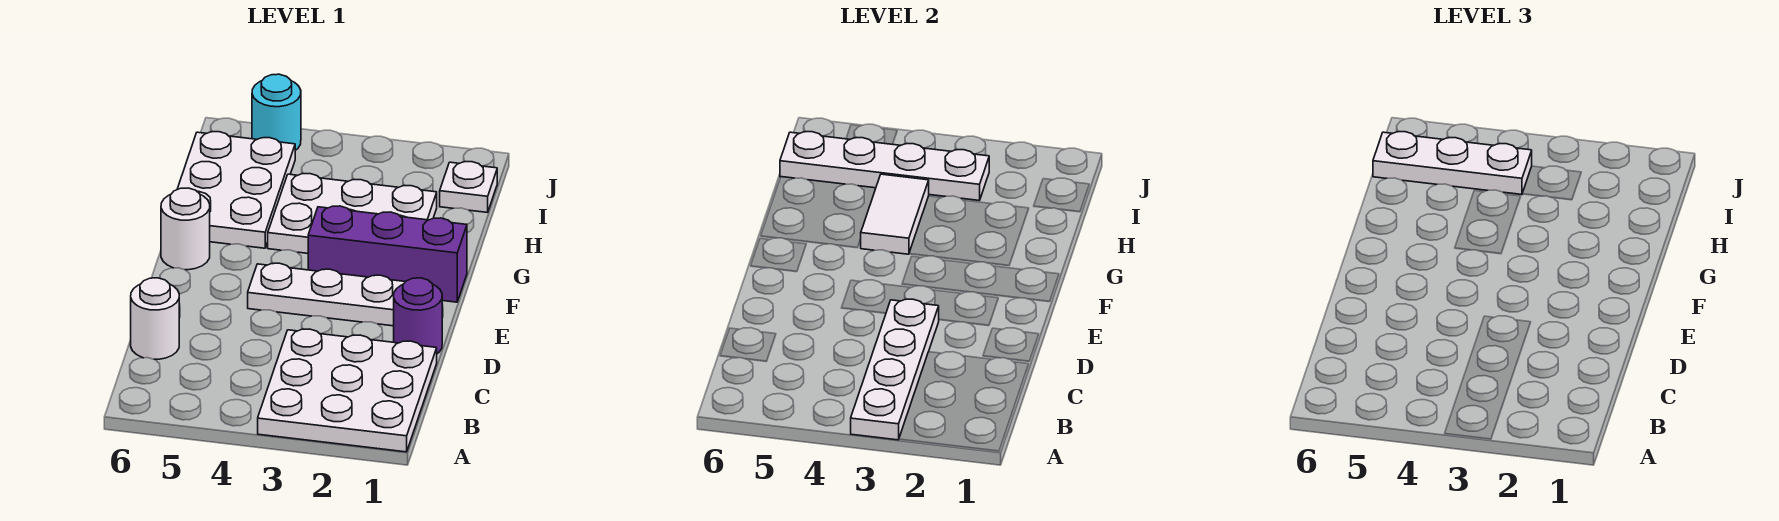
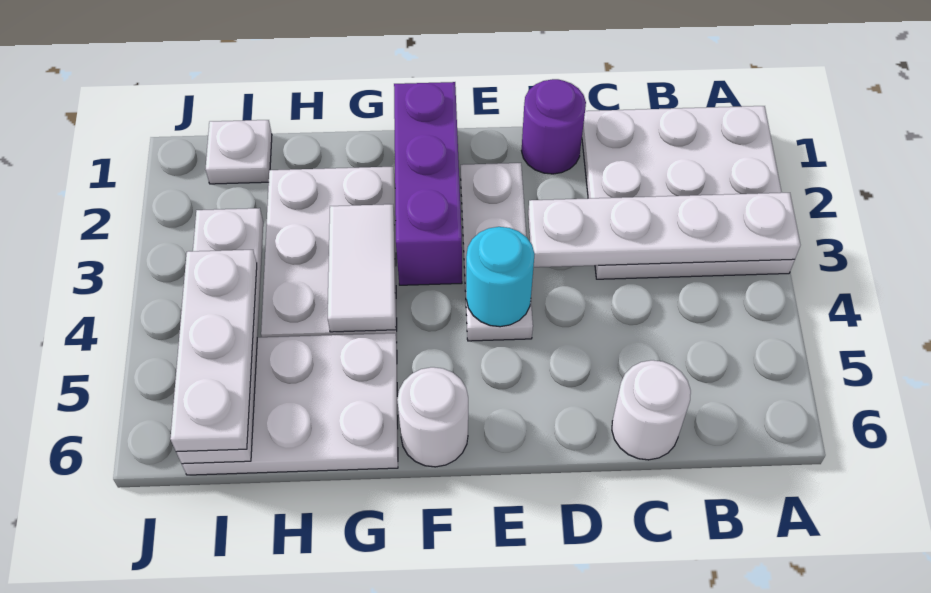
white tile G4:H4 level 2 -> white tile G3:G4 level 2
cyan round brick J5 level 1 -> cyan round brick E4 level 2

